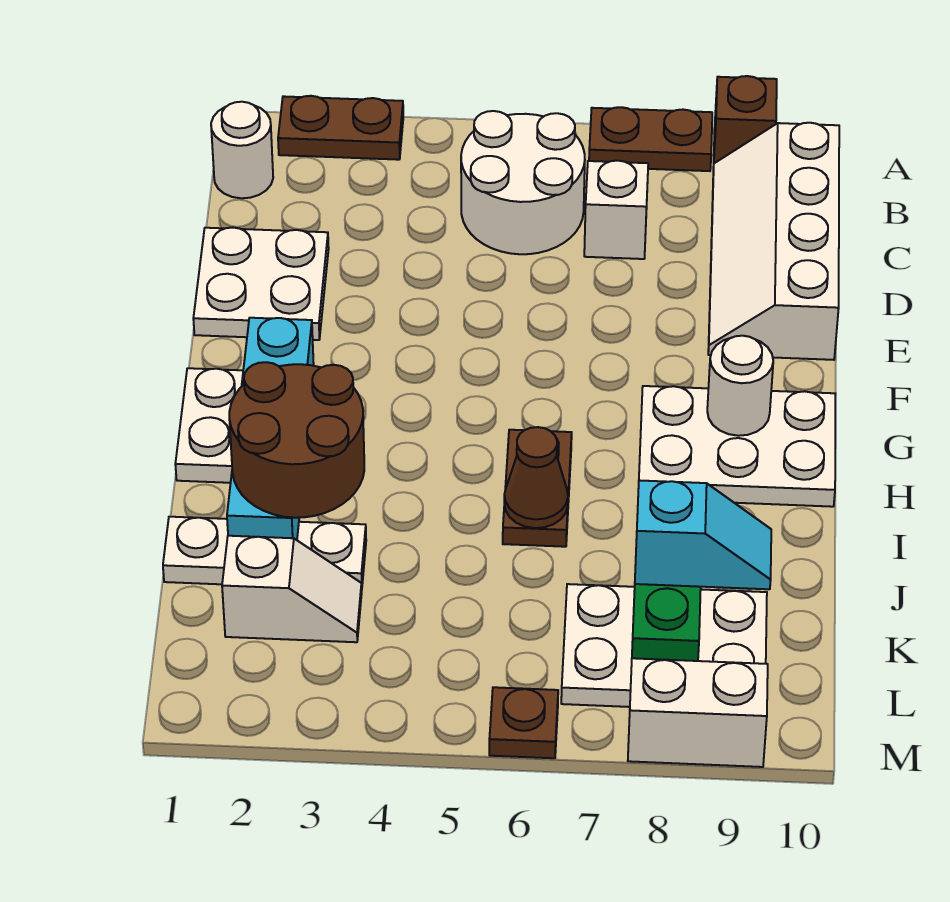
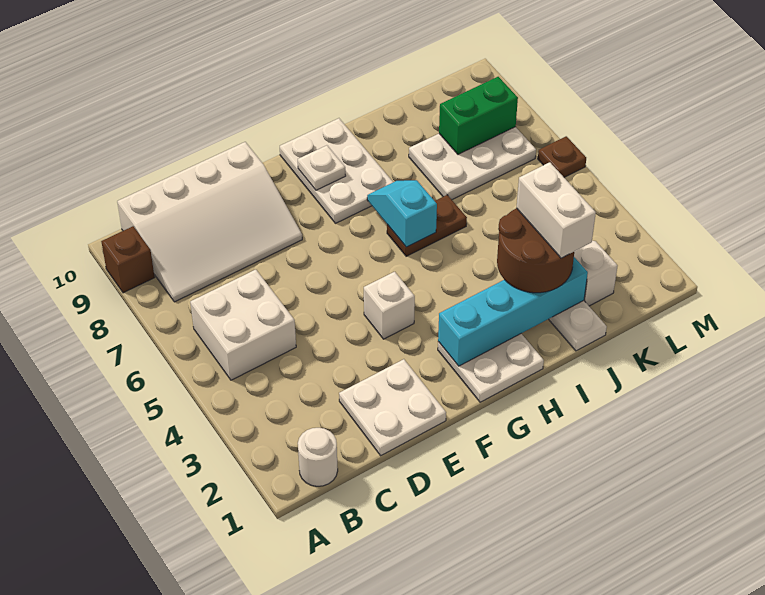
brown plate A2:A3 level 1 -> none
brown plate A7:A8 level 1 -> none
white round brick B5:C6 level 1 -> white brick B5:C6 level 1
white slope B9:E10 level 1 top 10 -> white slope B8:E10 level 1 top 10
white brick C7 level 1 -> white brick F4 level 1
white round brick G9 level 2 -> white plate G9 level 2
brown cone I6 level 2 -> none
white plate K7:L9 level 1 -> white plate J7:L8 level 1
cyan slope K8:K9 level 3 top 8 -> cyan slope H6:H7 level 2 top 6
white brick M8:M9 level 1 -> white brick J2:J3 level 4

